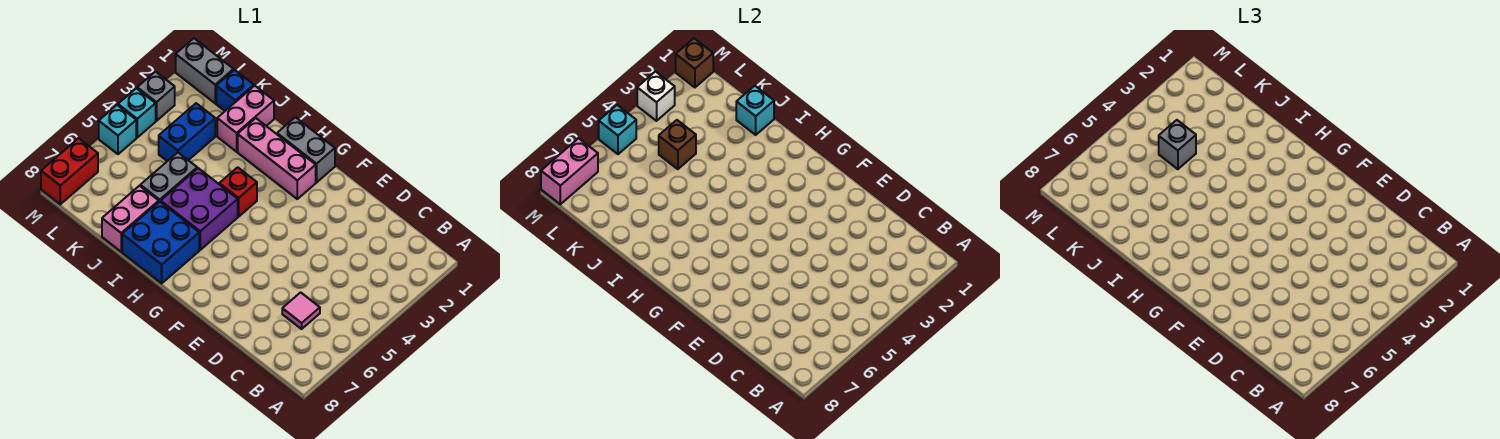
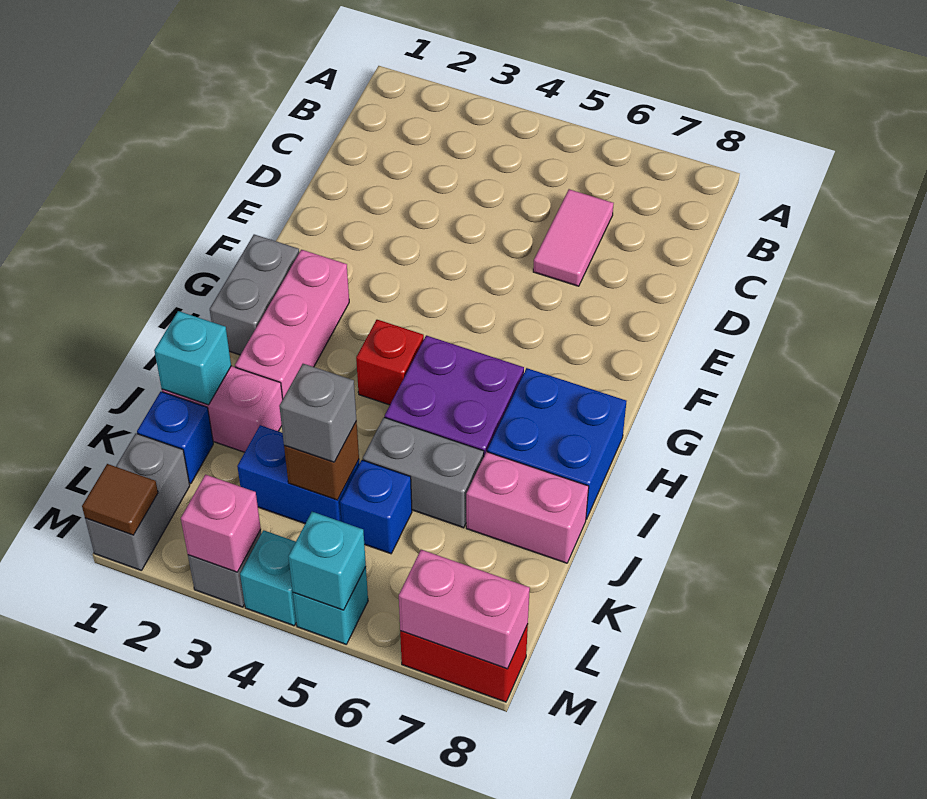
pink tile C6 level 1 -> pink tile C6:D6 level 1
none -> blue brick K5 level 1
brown brick M1 level 2 -> brown tile M1 level 2
white brick M3 level 2 -> pink brick M3 level 2

